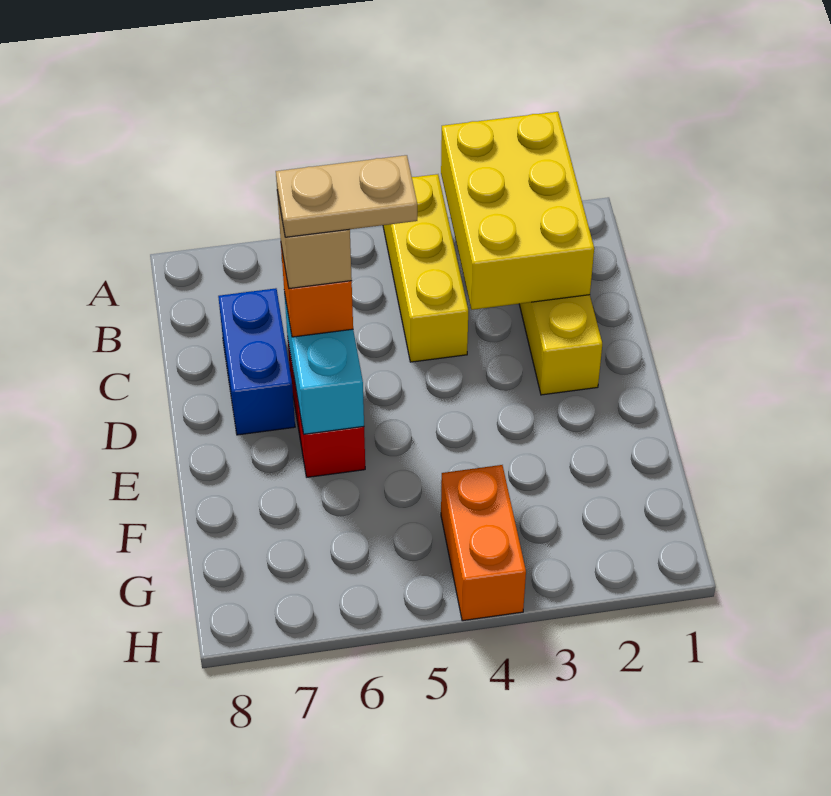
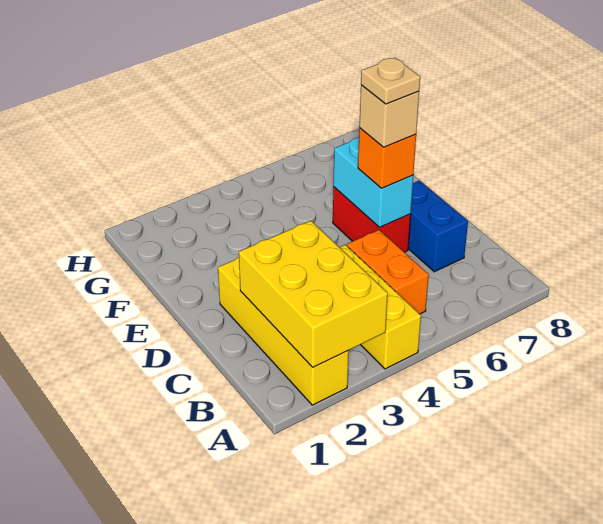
tan plate D5:D6 level 5 -> tan plate D6 level 5
orange brick G4:H4 level 1 -> orange brick B5:C5 level 1

